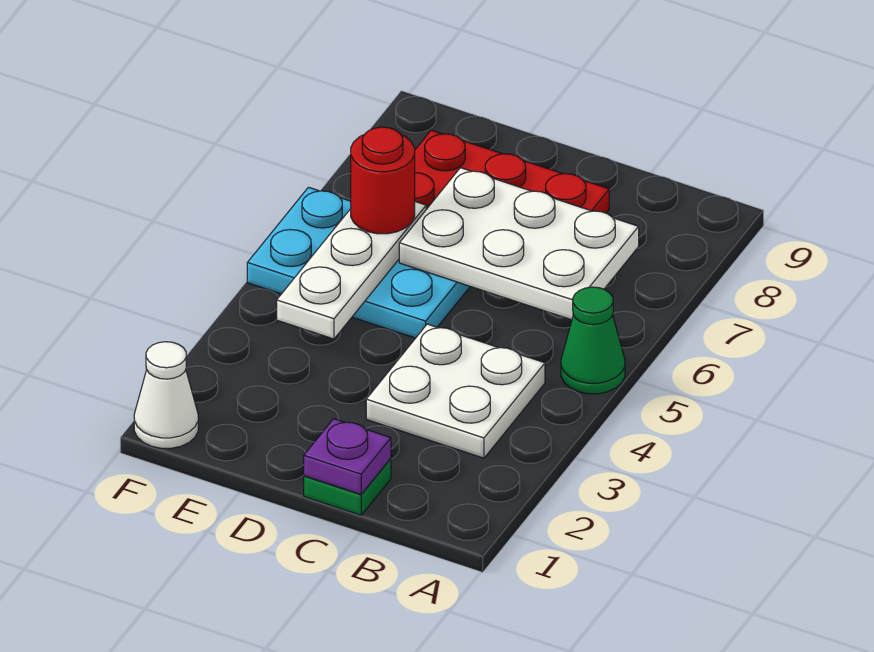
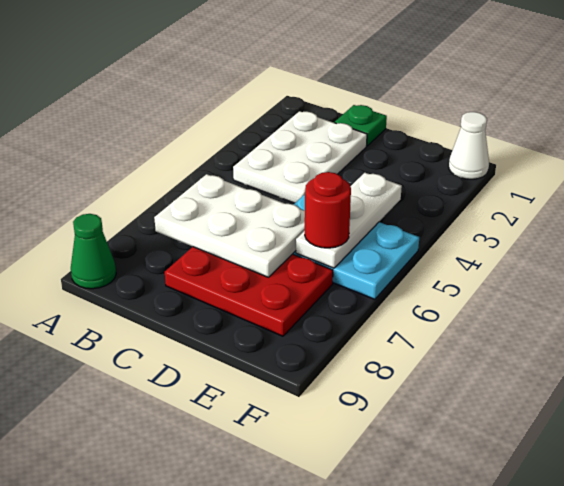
green cone A5 level 1 -> green cone A9 level 1
white plate B3:C4 level 1 -> white plate B2:C4 level 1
purple plate C1 level 2 -> none

